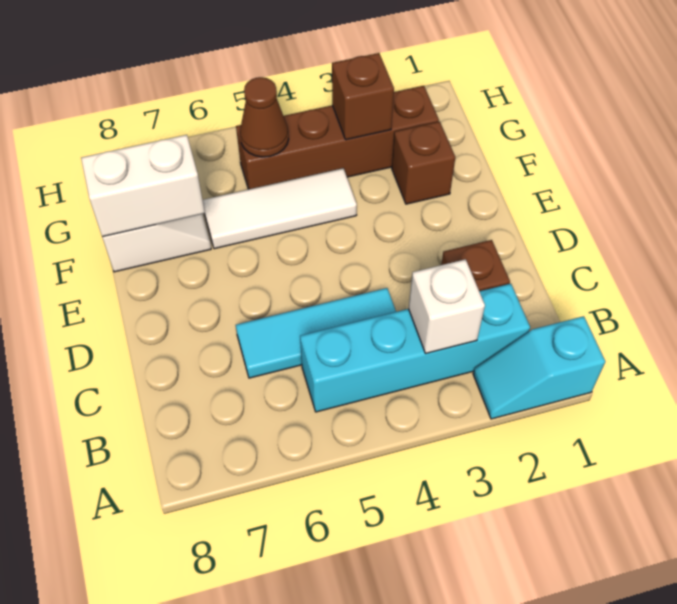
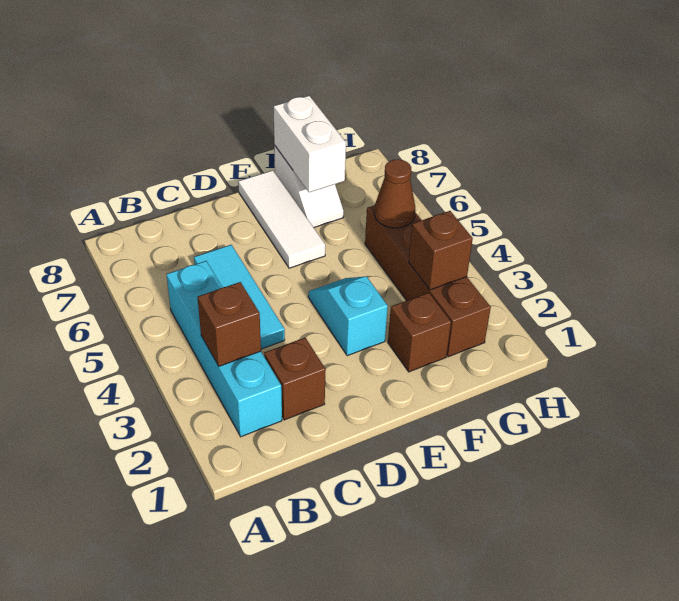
cyan slope A1:A2 level 1 top 1 -> cyan slope E3:E4 level 1 top 3
white brick B3 level 2 -> brown brick B3 level 2
white tile F4:F6 level 1 -> white tile E6:E8 level 1

